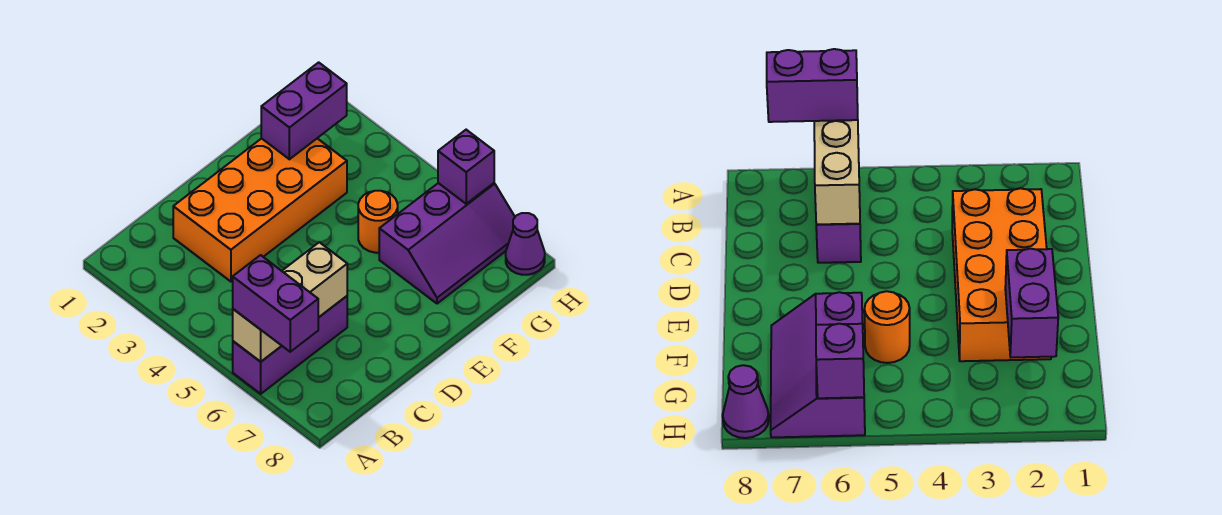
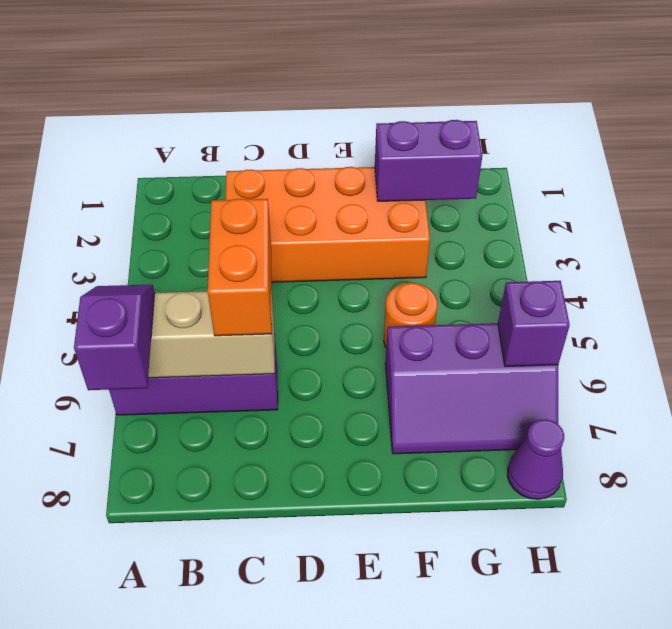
purple brick A6:A7 level 3 -> purple slope A6:A7 level 3 top 7
none -> orange brick C5:C6 level 3

